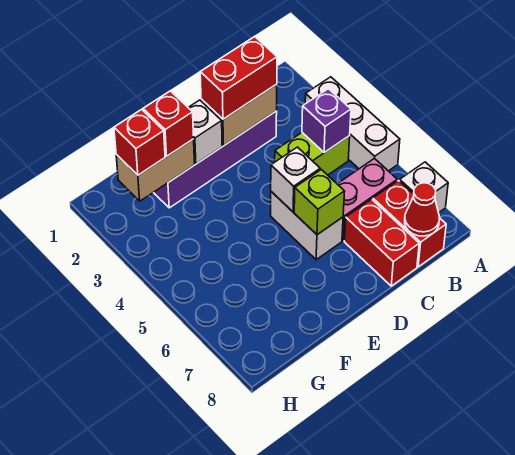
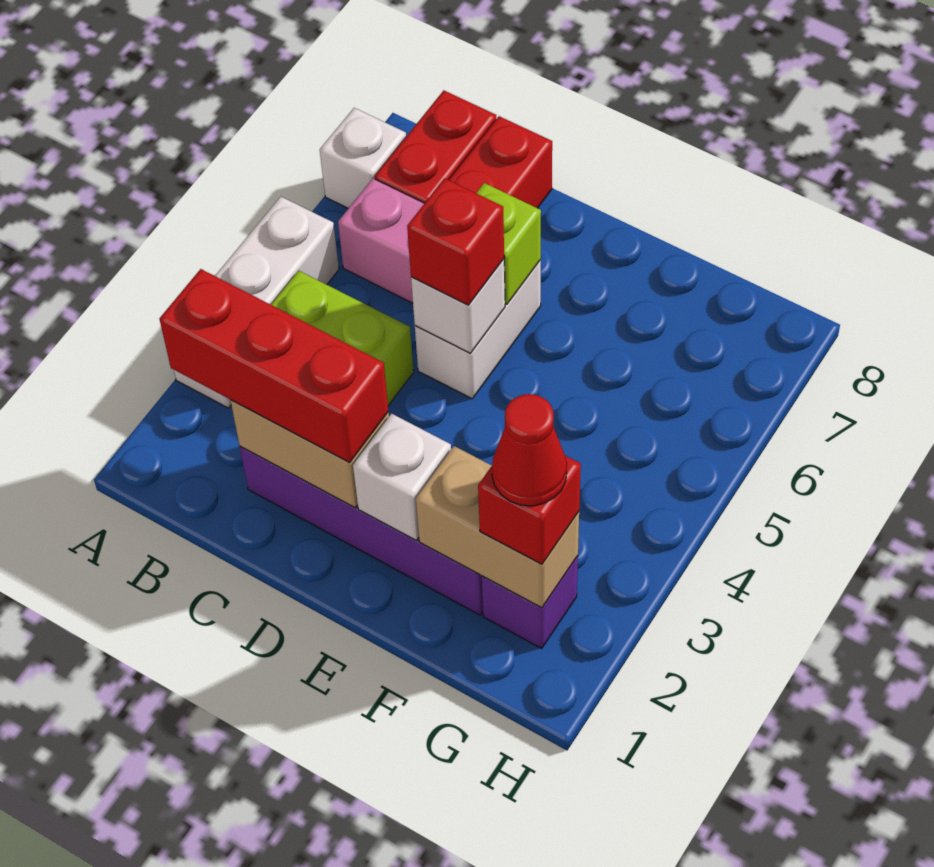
purple brick B4 level 2 -> purple brick G2 level 1
red cone B8 level 2 -> red cone G2 level 4
red brick C2:D2 level 3 -> red brick B2:D2 level 3
red brick F2 level 3 -> red brick D5 level 3

